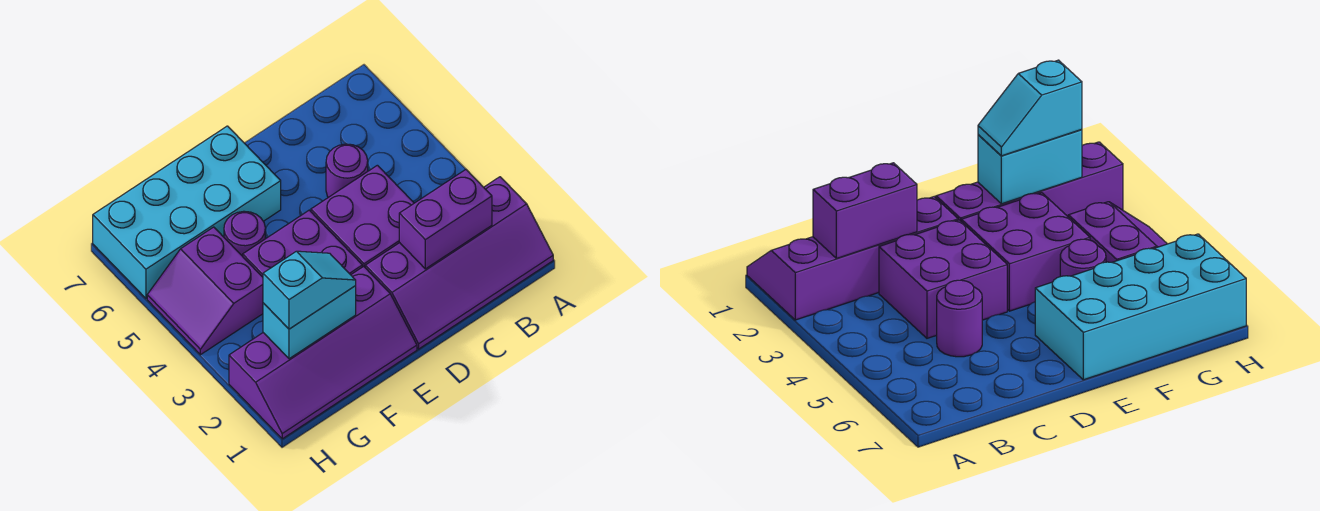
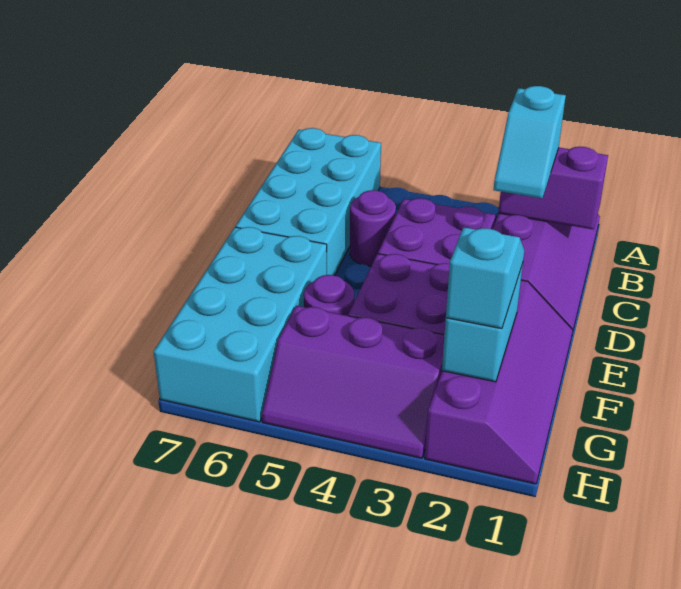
none -> cyan brick A6:D7 level 1
purple brick B2:C2 level 2 -> purple brick B1:B2 level 2
none -> cyan slope B2:C2 level 3 top B
purple slope G4:H5 level 1 top G -> purple slope G3:H5 level 1 top G

